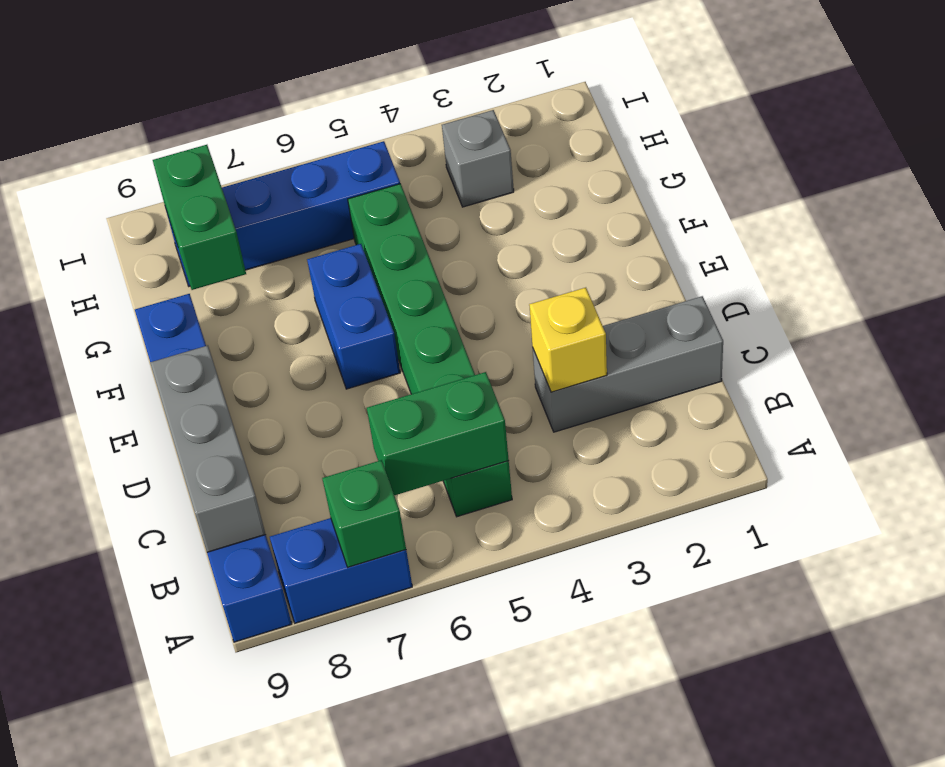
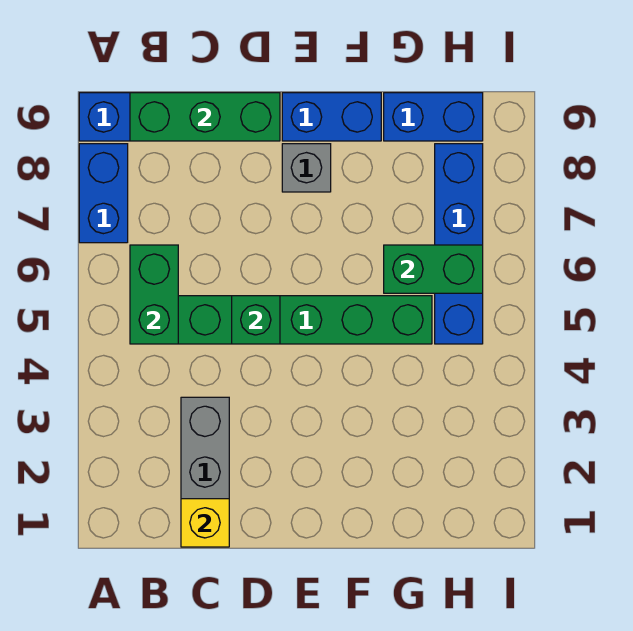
green brick A7 level 2 -> green brick D5 level 2
grey brick B9:D9 level 2 -> green brick B9:D9 level 2
yellow brick C3 level 2 -> yellow brick C1 level 2
blue brick E6:F6 level 1 -> blue brick G9:H9 level 1
green brick G8:H8 level 2 -> green brick G6:H6 level 2
grey brick H3 level 1 -> grey brick E8 level 1

